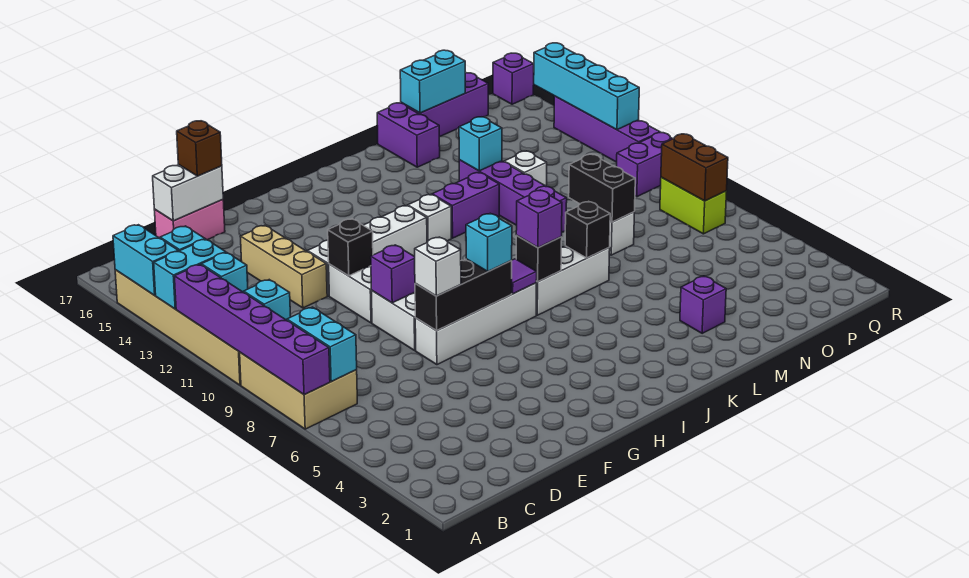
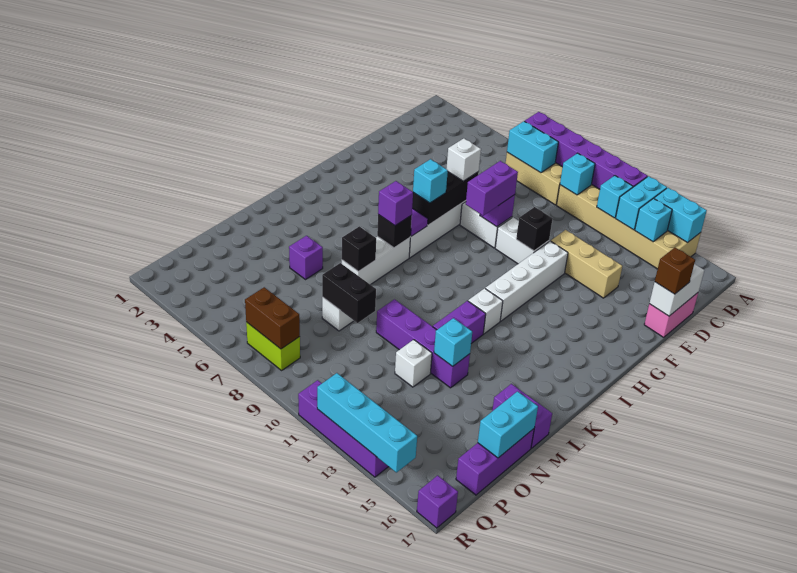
purple brick M3 level 1 -> purple brick M5 level 1
purple brick Q10:R10 level 1 -> purple brick F9:G9 level 3

